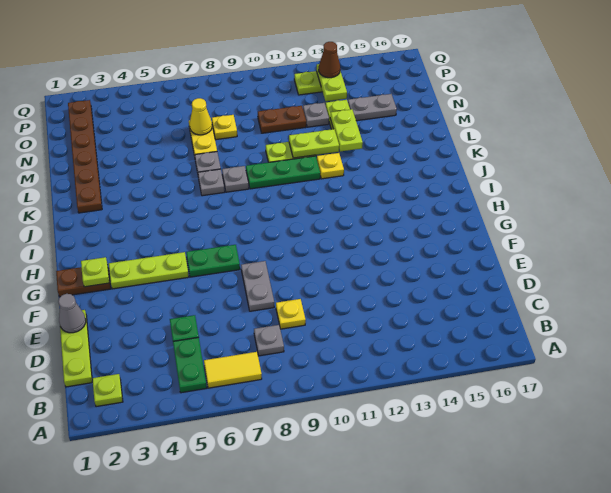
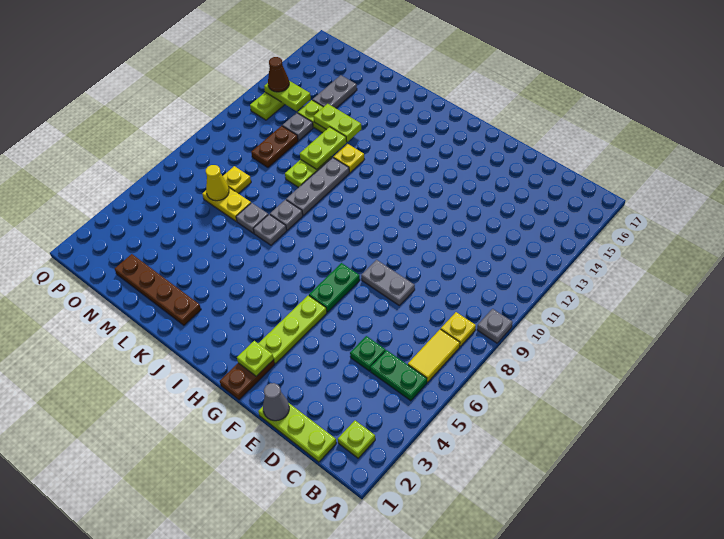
grey plate C8 level 1 -> grey plate A9 level 1
yellow plate D9 level 1 -> yellow plate B8 level 1
brown plate K2:P2 level 1 -> brown plate K2:N2 level 1
green plate K9:K11 level 1 -> grey plate K9:K11 level 1

